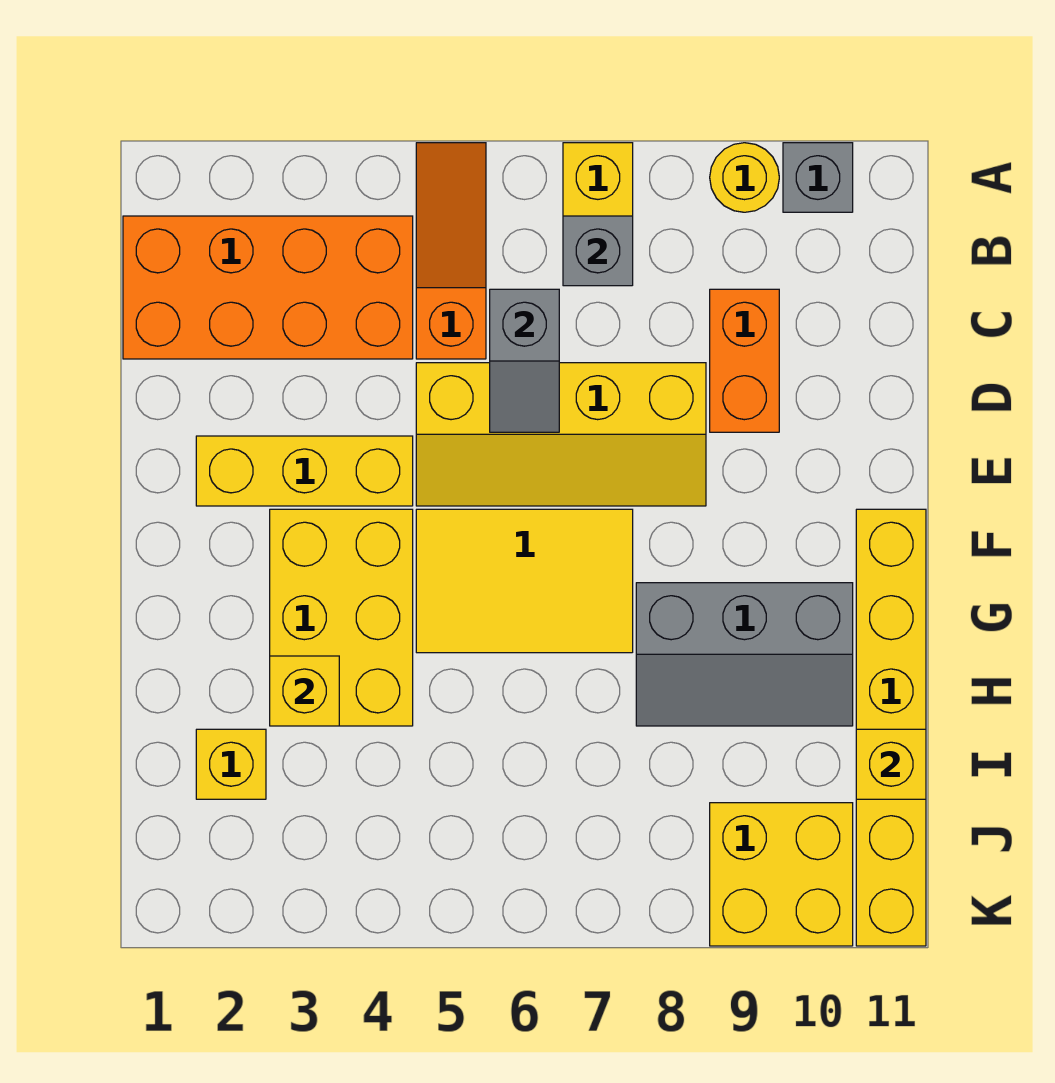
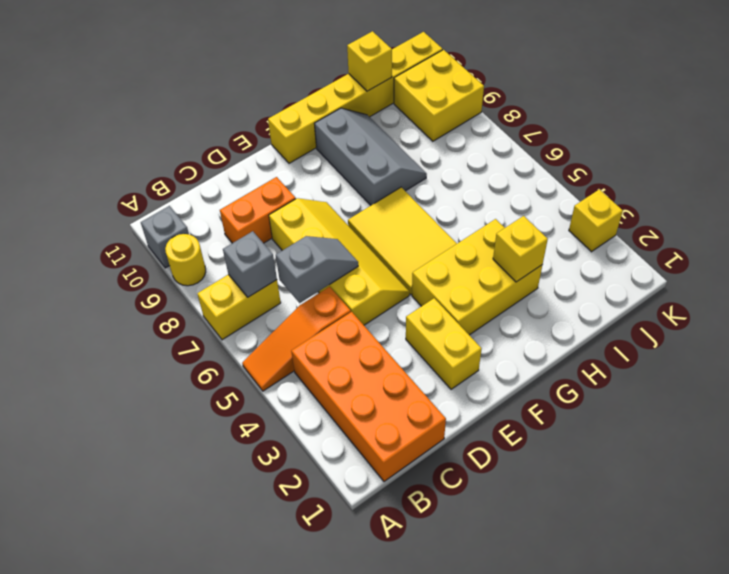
yellow brick E2:E4 level 1 -> yellow brick E2:E3 level 1
yellow brick I2 level 1 -> yellow brick K3 level 1

